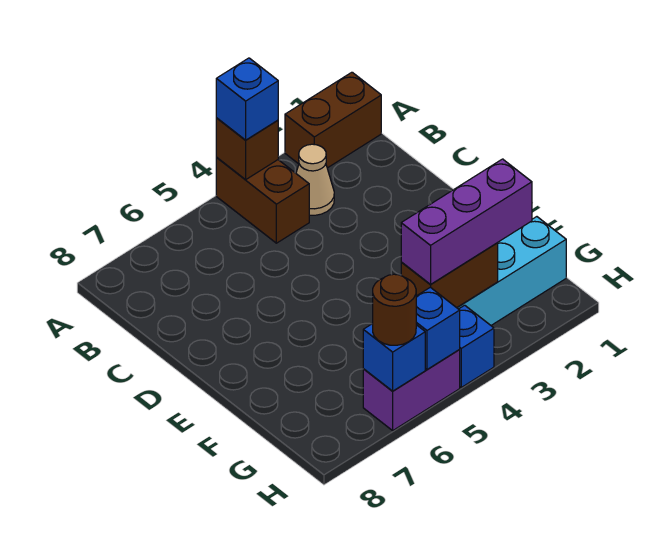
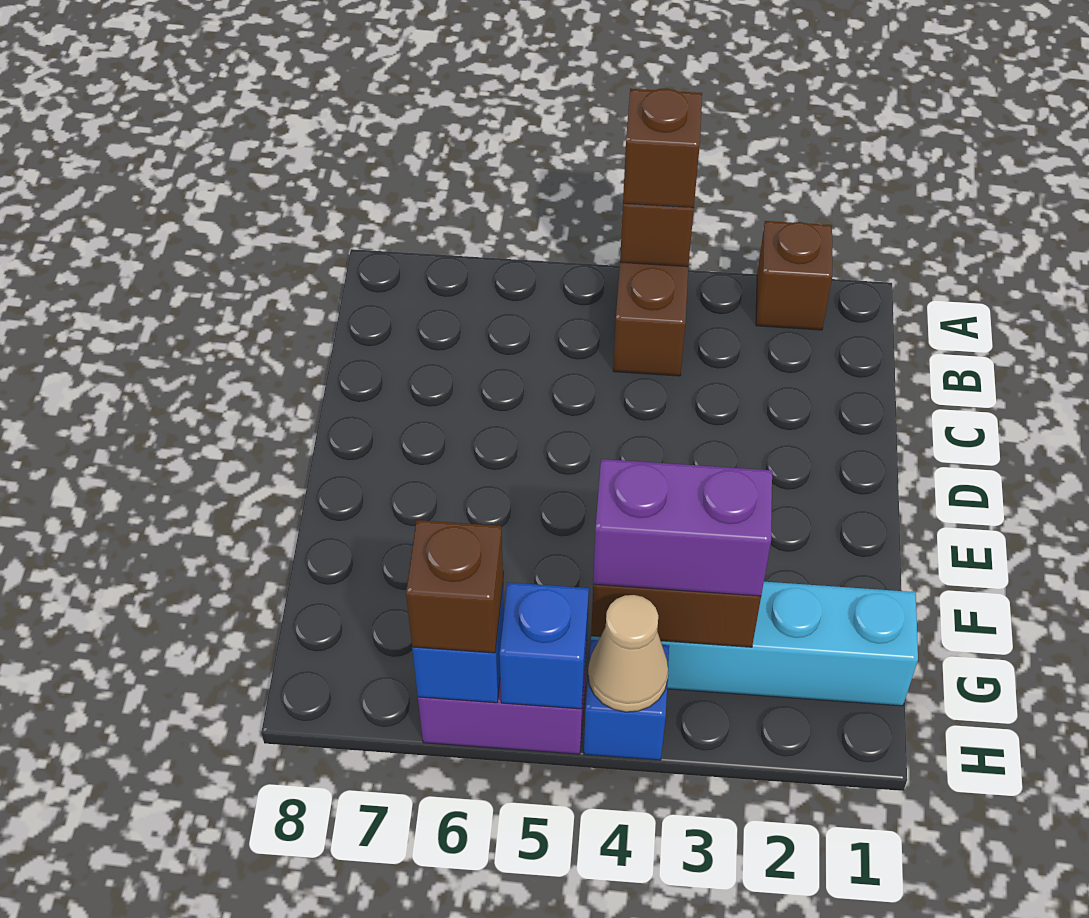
brown brick A1:A2 level 1 -> brown brick A2 level 1
blue brick A4 level 3 -> brown brick A4 level 3
tan cone B3 level 1 -> tan cone H4 level 2
purple brick G2:G4 level 3 -> purple brick G3:G4 level 3
brown round brick H6 level 3 -> brown brick H6 level 3

